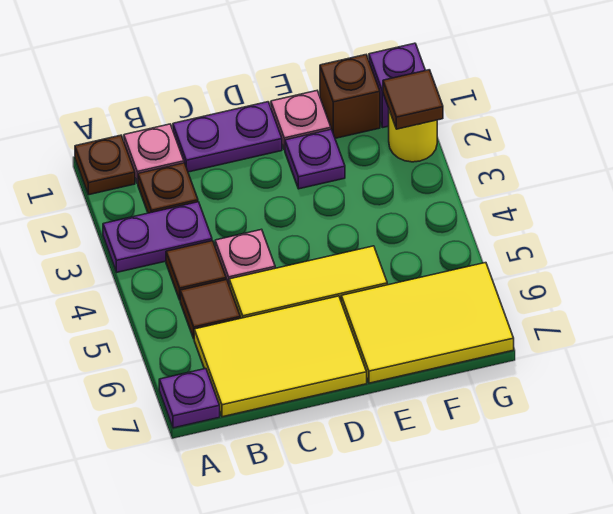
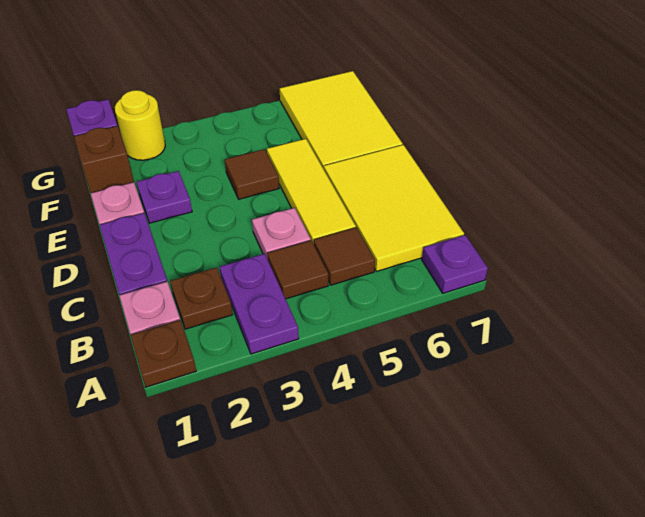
brown tile G2 level 2 -> brown tile E4 level 1

